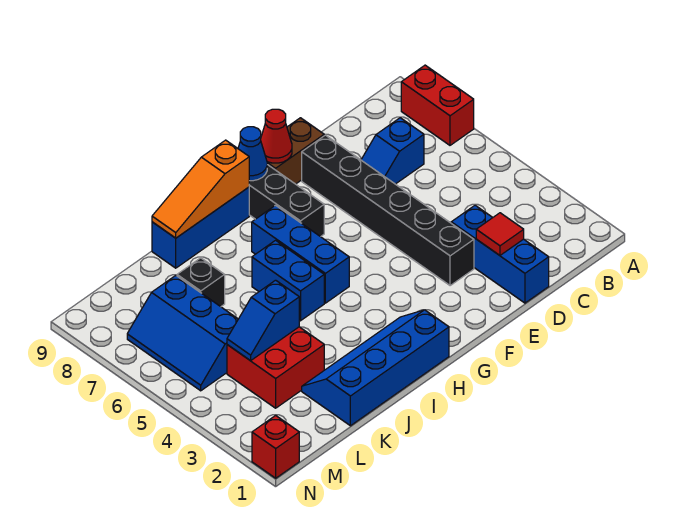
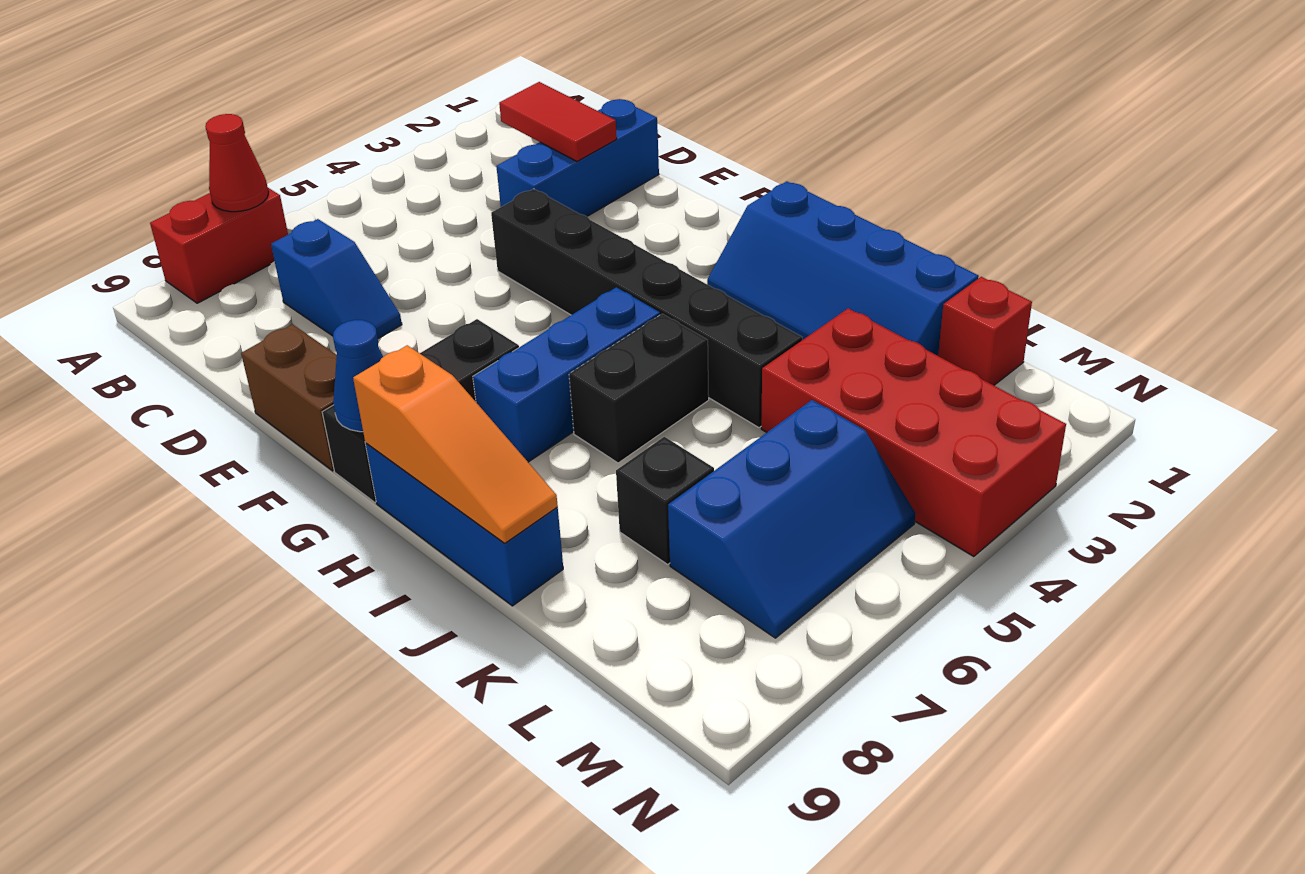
red tile D2 level 2 -> red tile C2:D2 level 2
black brick E3:E8 level 1 -> black brick E4:J4 level 1
red cone F9 level 2 -> red cone A7 level 2
blue brick I5:I6 level 1 -> black brick I5:I6 level 1
red brick K3:L4 level 1 -> red brick K3:N4 level 1
blue slope K4:L4 level 2 top K -> none
red brick N1 level 1 -> red brick L1 level 1

